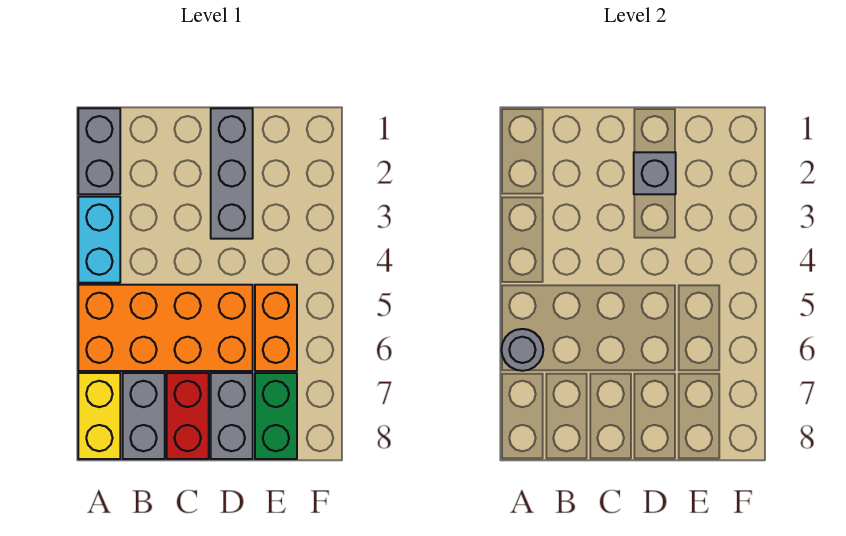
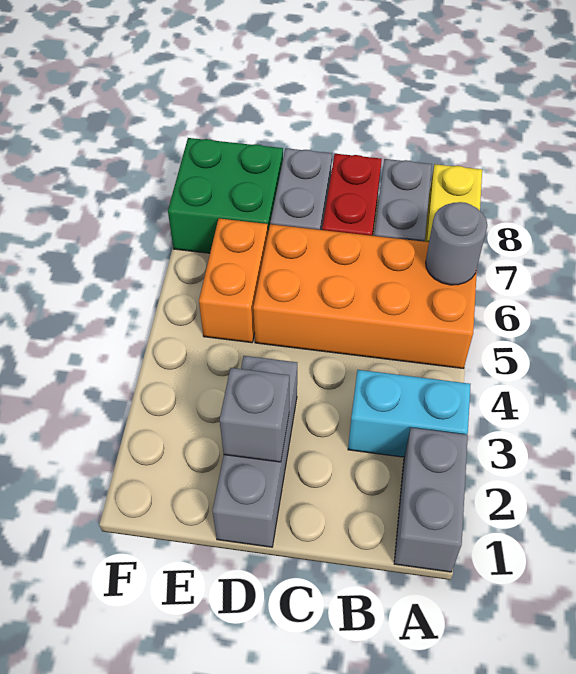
cyan brick A3:A4 level 1 -> cyan brick A3:B3 level 1
green brick E7:E8 level 1 -> green brick E7:F8 level 1

